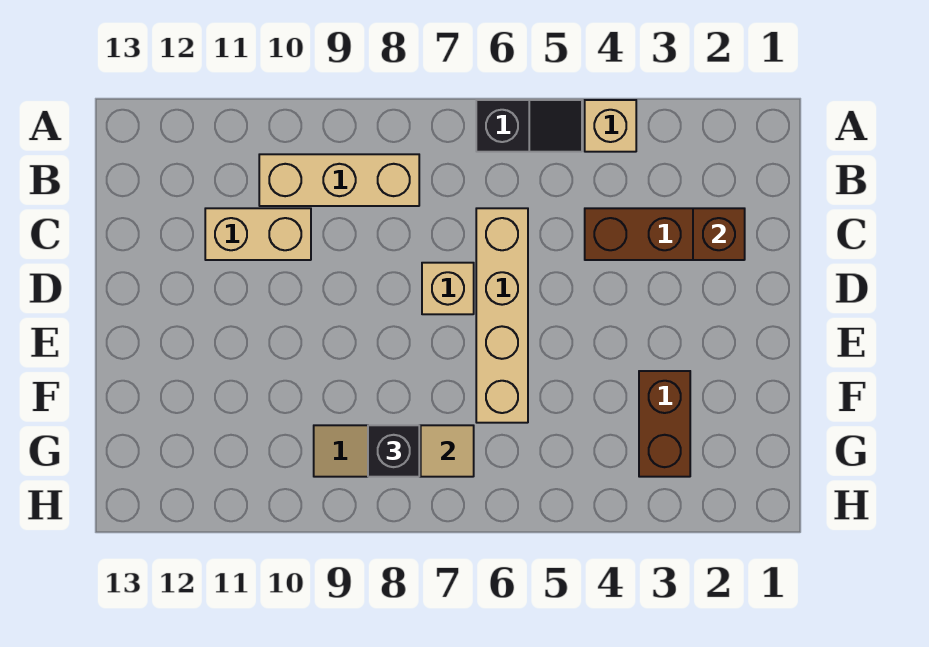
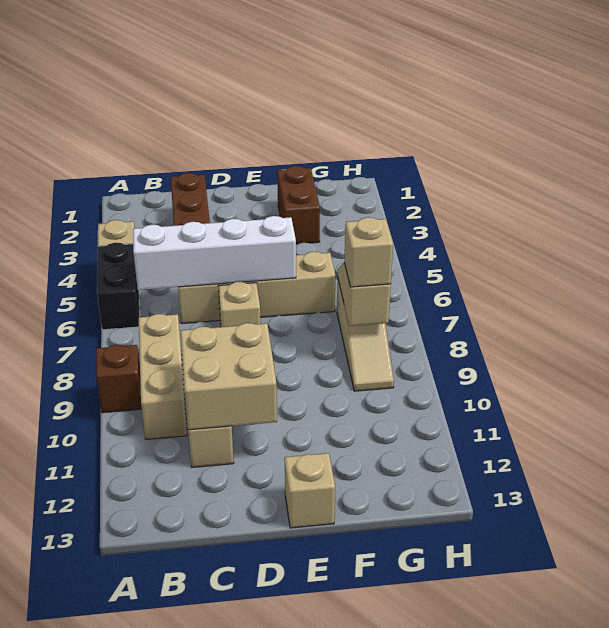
black slope A5:A6 level 1 top 6 -> black brick A5:A6 level 1
none -> white brick B6:E6 level 2
brown brick C2 level 2 -> brown brick A9 level 1
none -> tan brick C10:D11 level 2
none -> tan brick E13 level 1
brown brick F3:G3 level 1 -> brown brick F2:F3 level 1
black brick G8 level 3 -> tan brick G8 level 3

